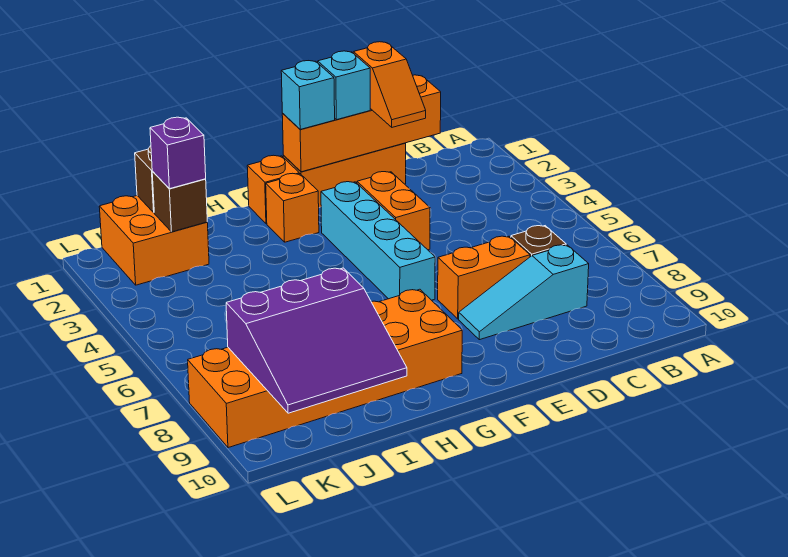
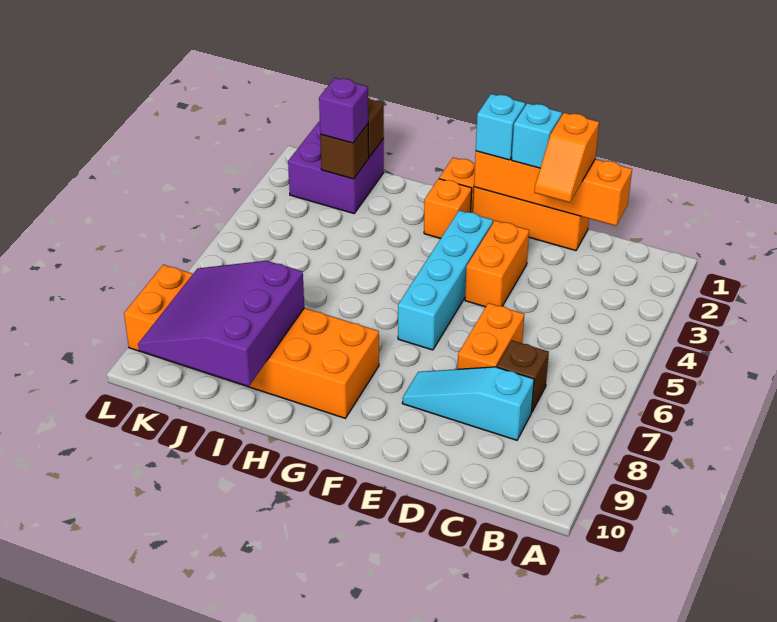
orange brick D7:E7 level 1 -> orange brick D6:D7 level 1
purple slope I8:K10 level 2 top 8 -> purple slope I8:K10 level 2 top I
orange brick J1:K2 level 1 -> purple brick J1:K2 level 1

